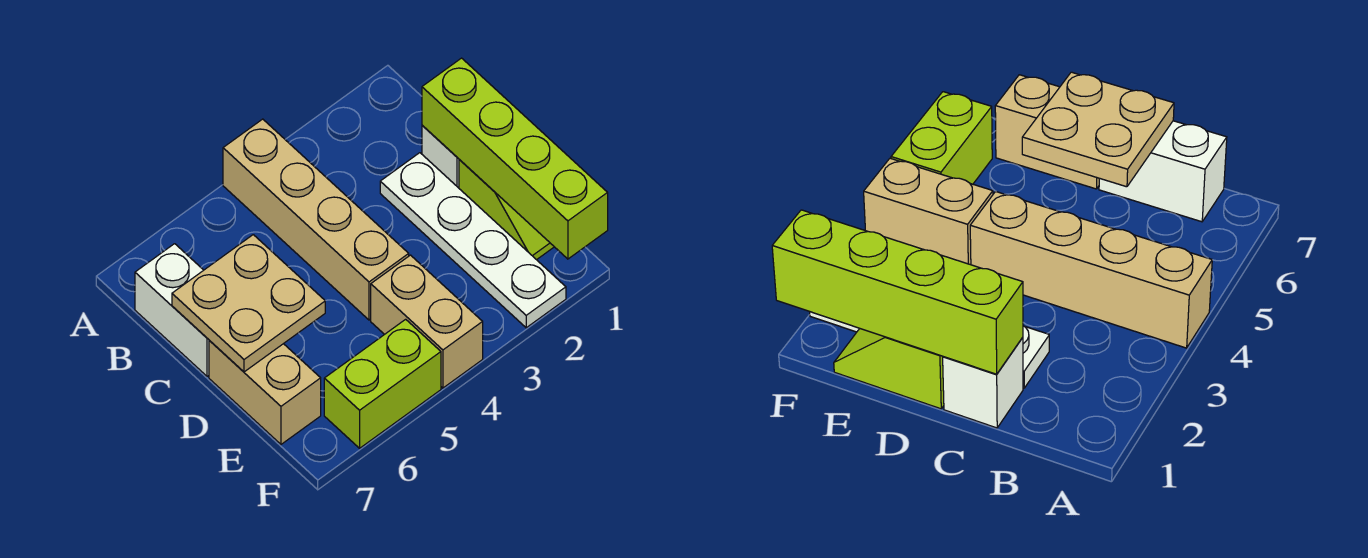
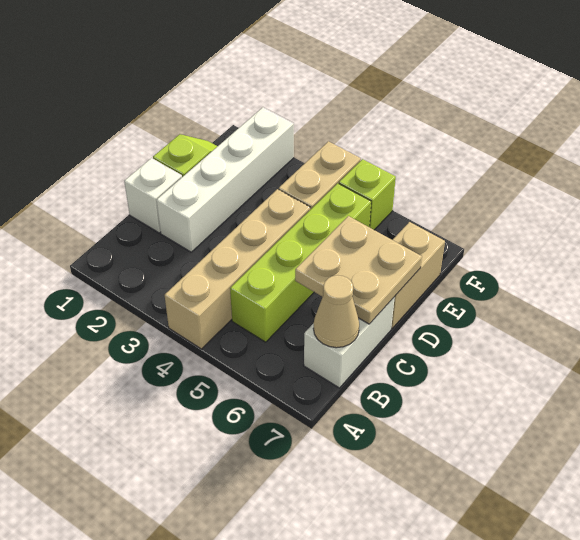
none -> tan cone B7 level 2
lime brick C1:F1 level 2 -> lime brick B5:E5 level 1
white plate C2:F2 level 1 -> white brick C2:F2 level 1
lime brick F5:F6 level 1 -> lime brick F5 level 1

